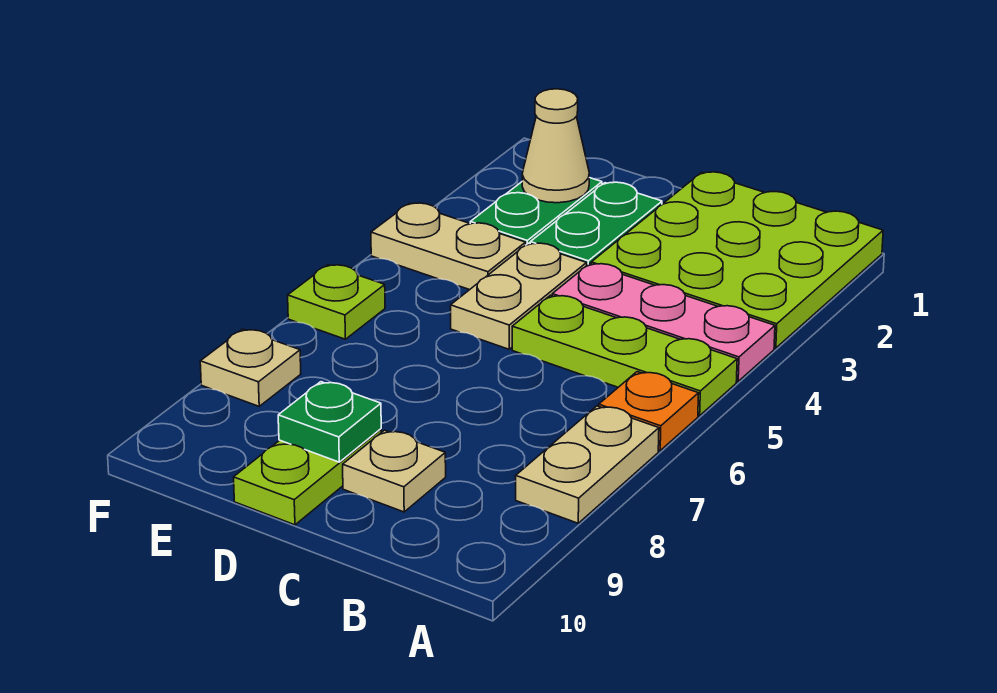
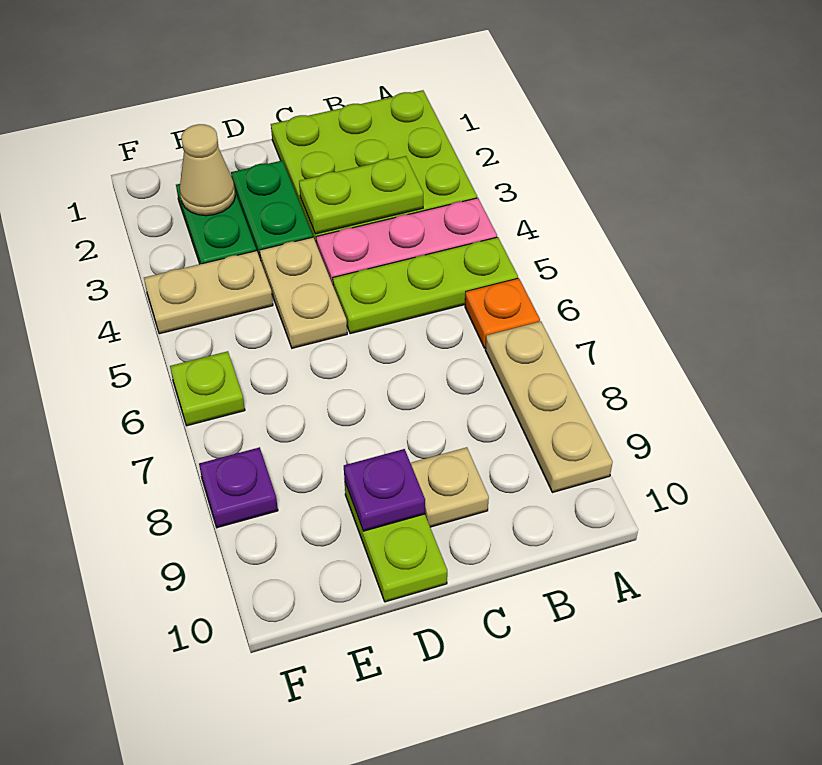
tan plate A7:A8 level 1 -> tan plate A7:A9 level 1
none -> lime plate B3:C3 level 2
green plate D9 level 2 -> purple plate D9 level 2
tan plate F8 level 1 -> purple plate F8 level 1

